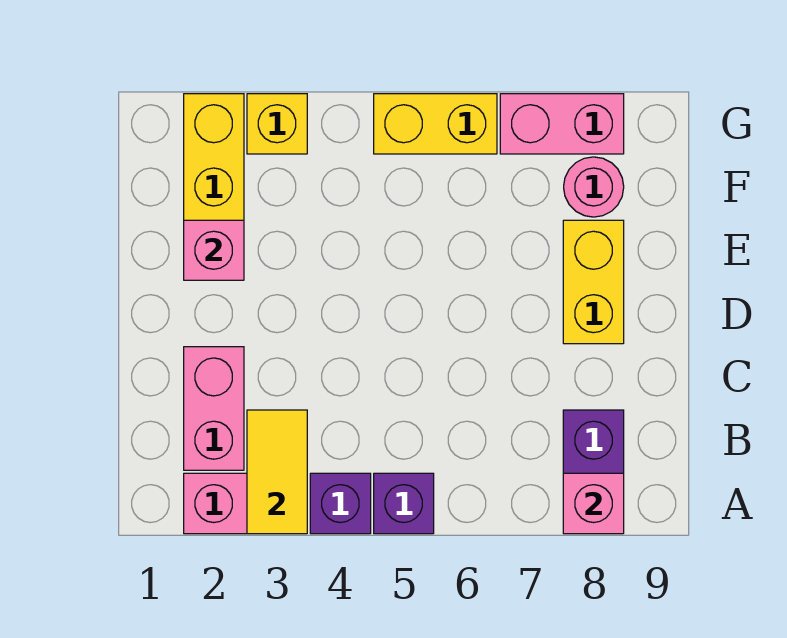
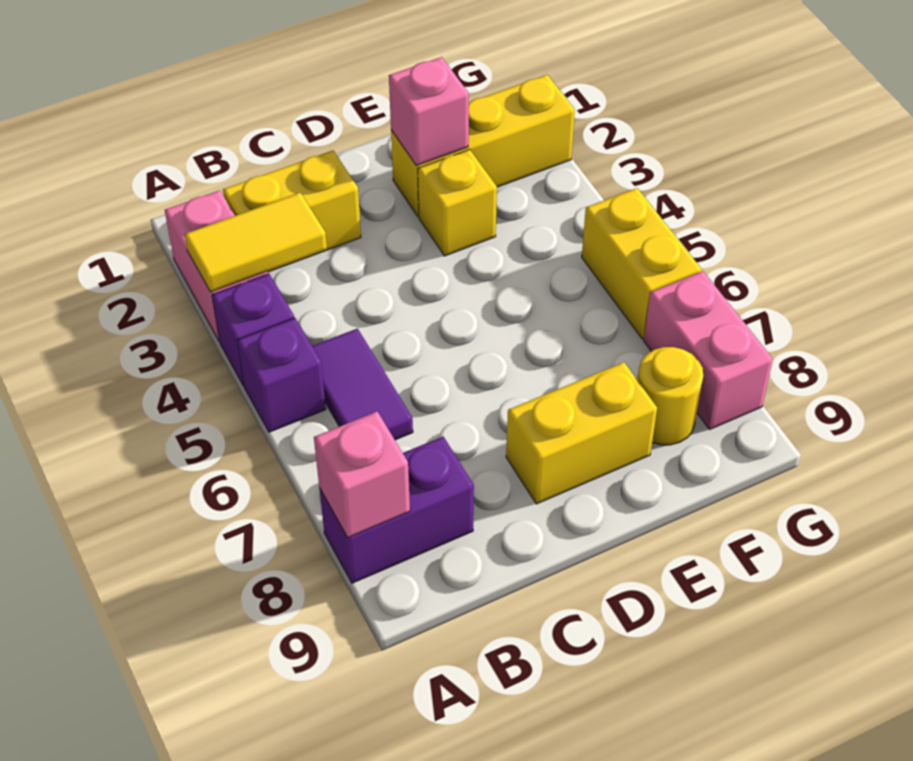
pink brick B2:C2 level 1 -> yellow brick B2:C2 level 1
none -> purple tile B5:B6 level 1
pink round brick F8 level 1 -> yellow round brick F8 level 1
yellow brick G3 level 1 -> yellow brick E3 level 1

